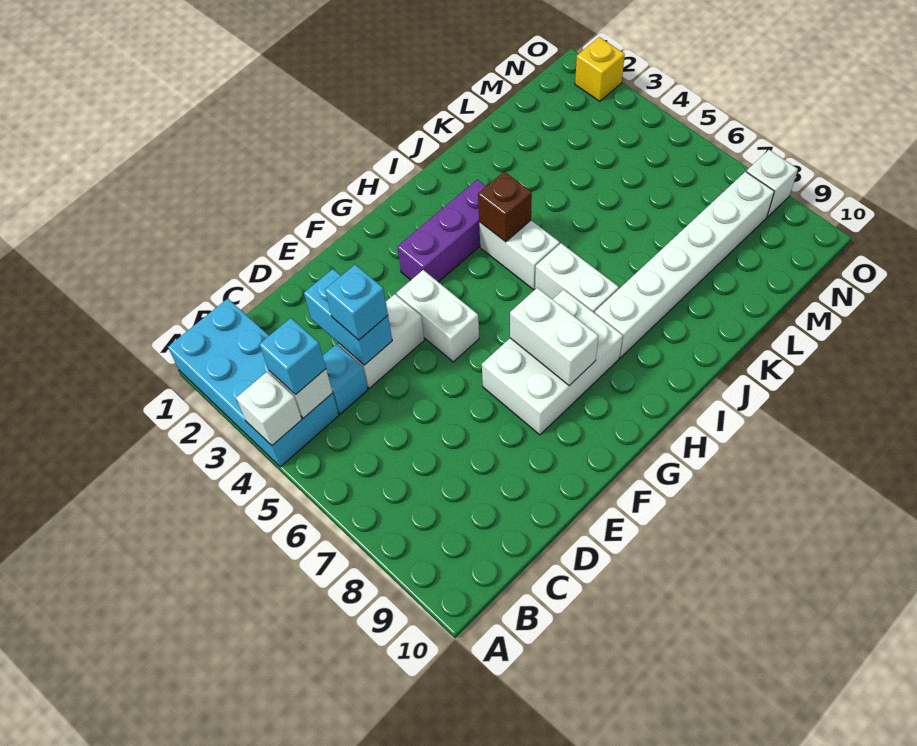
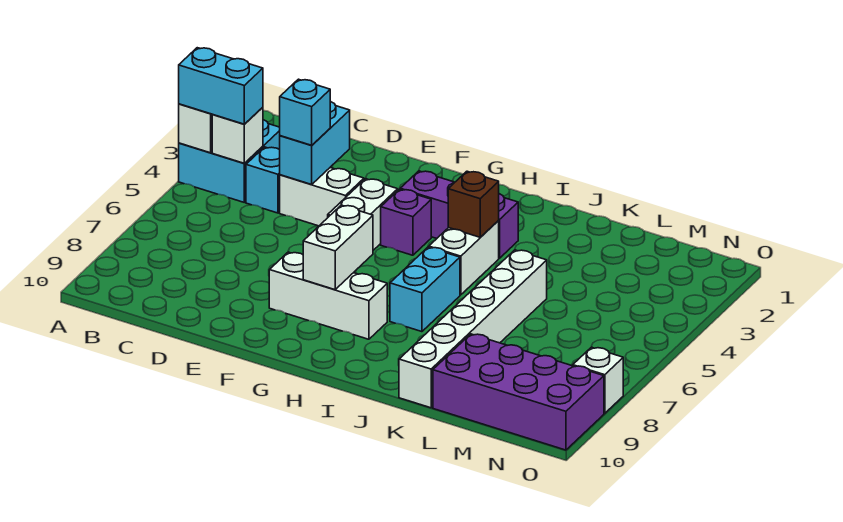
cyan brick A1:B4 level 1 -> cyan brick A3:B4 level 1
cyan brick B4 level 3 -> cyan brick A4:B4 level 3
white brick F7:H8 level 1 -> white brick F8:H8 level 1
none -> purple brick G4 level 1
white brick I6:I7 level 1 -> cyan brick I6:I7 level 1
white brick I8:N8 level 1 -> white brick K5:K10 level 1
none -> purple brick L9:O10 level 1
yellow brick O2 level 1 -> none

